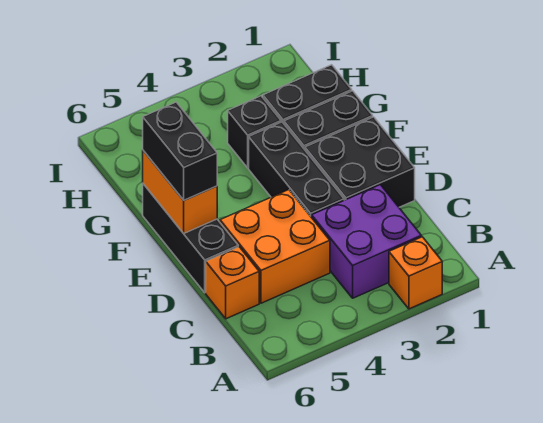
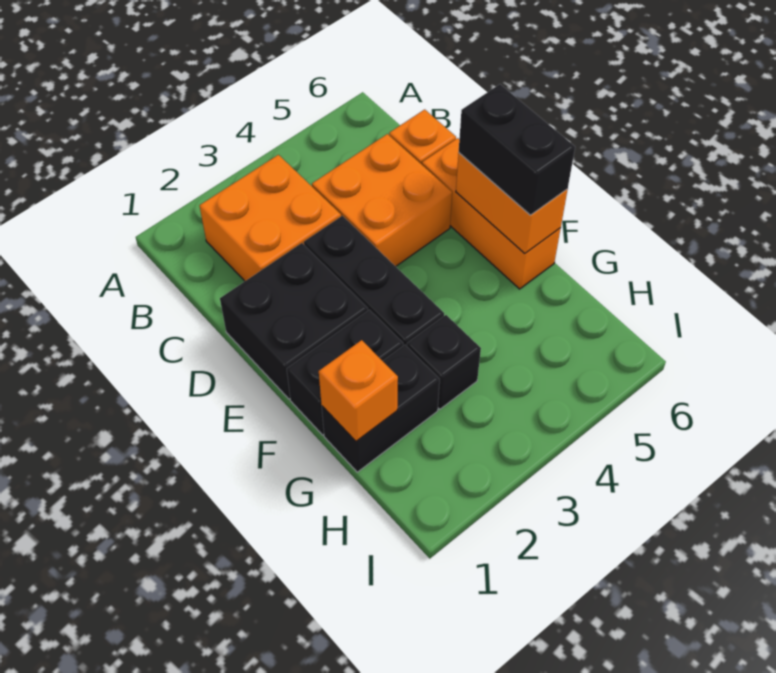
orange brick A2 level 1 -> orange brick G1 level 2
purple brick B2:C3 level 1 -> orange brick B2:C3 level 1
black brick D6:F6 level 1 -> orange brick D6:F6 level 1

